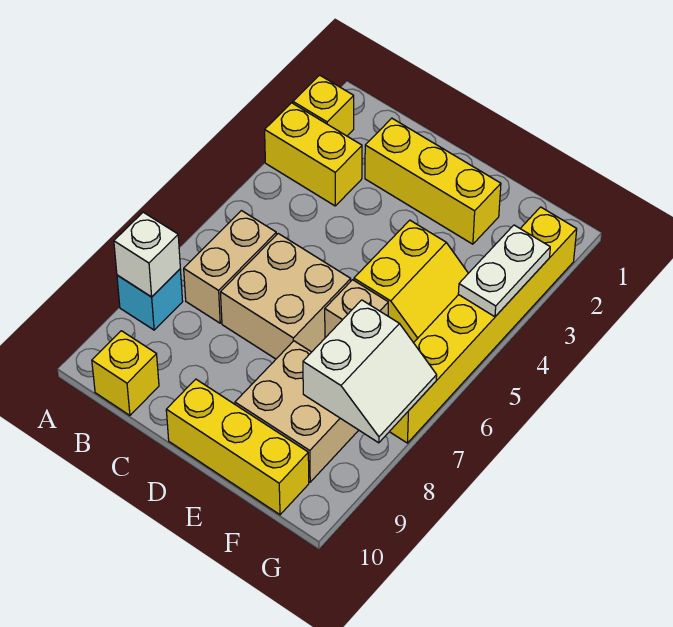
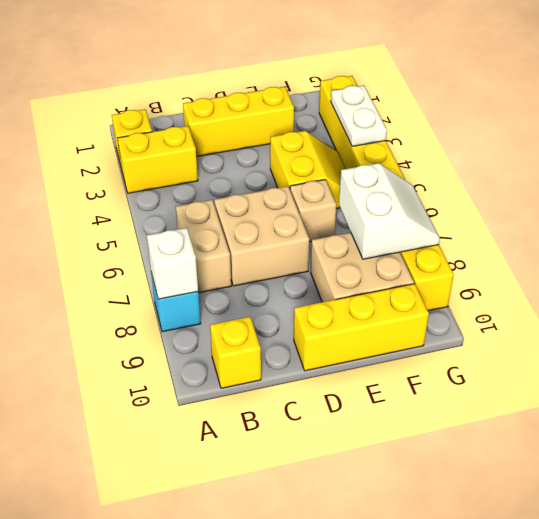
yellow brick G2:G7 level 1 -> yellow brick G2:G9 level 1

